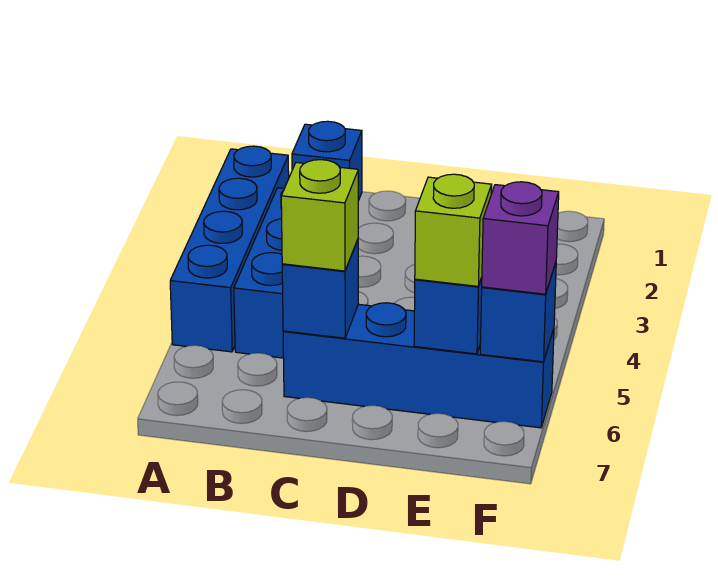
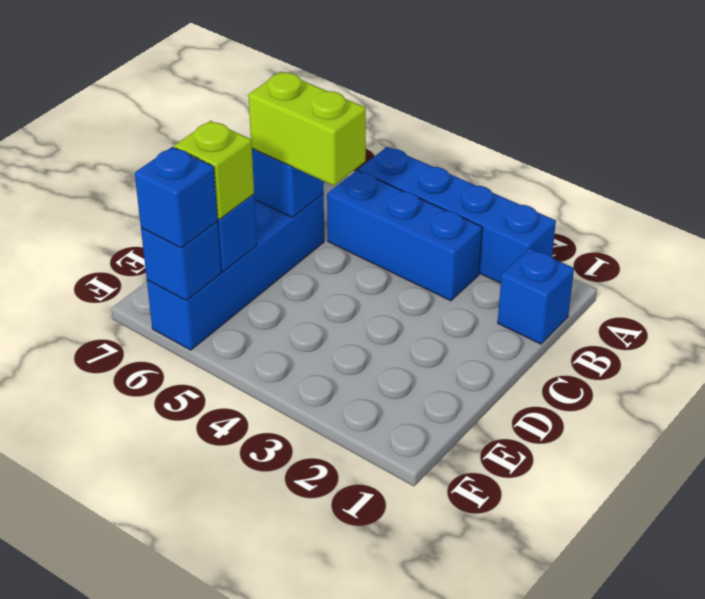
lime brick C6 level 3 -> lime brick C5:C6 level 3
purple brick F6 level 3 -> blue brick F6 level 3

